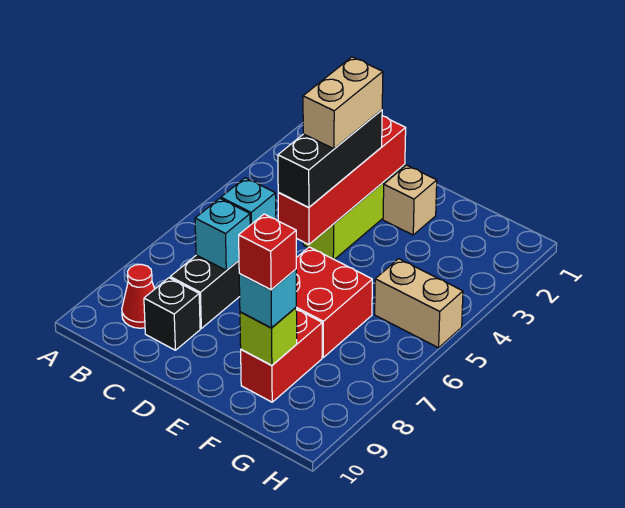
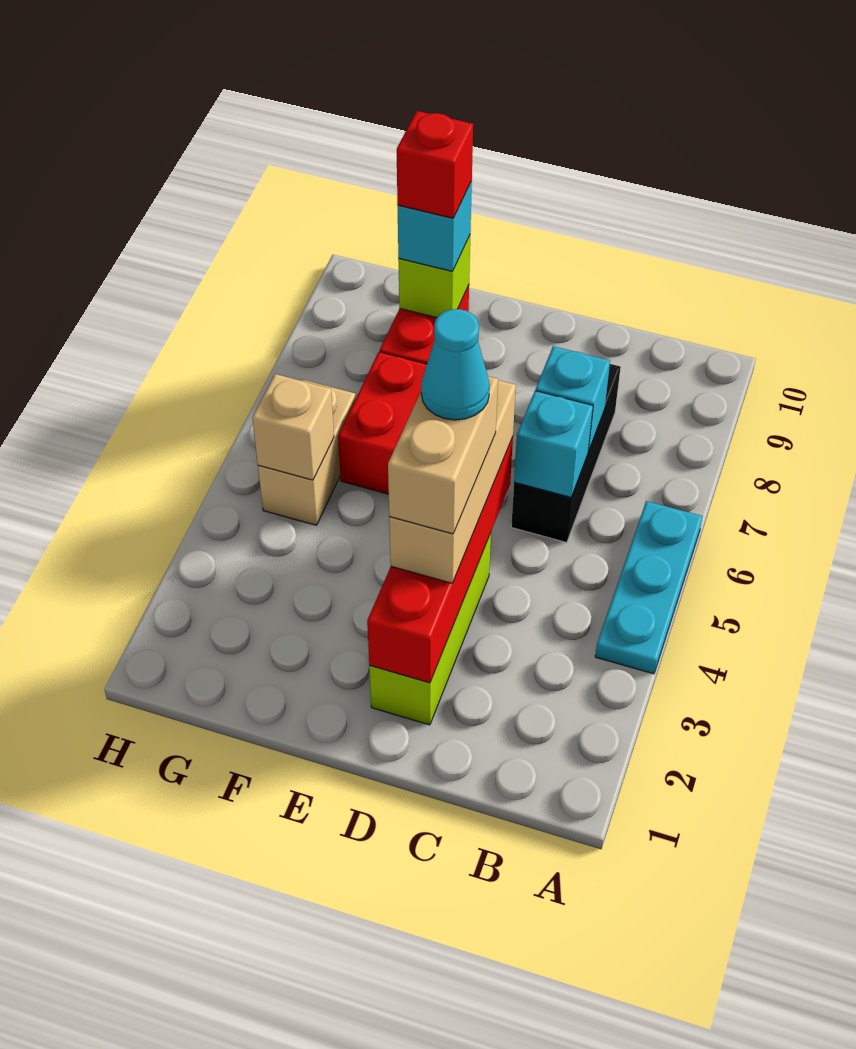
none -> cyan plate A4:A6 level 1
red cone B9 level 1 -> none
black brick C9 level 1 -> none
black brick D3:D5 level 3 -> tan brick D3:D5 level 3
none -> cyan cone D4 level 5
tan brick E2 level 1 -> tan brick G5 level 2
tan brick G5:H5 level 1 -> tan brick G5:G6 level 1

